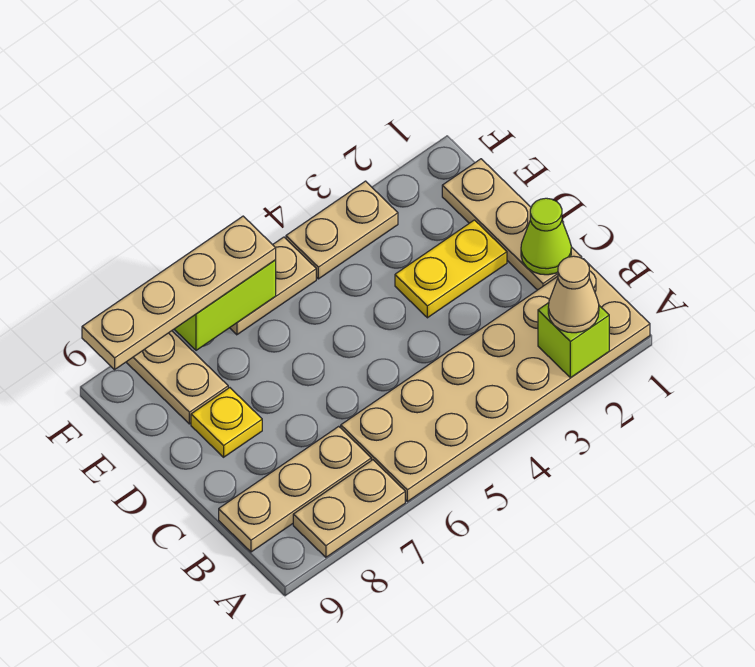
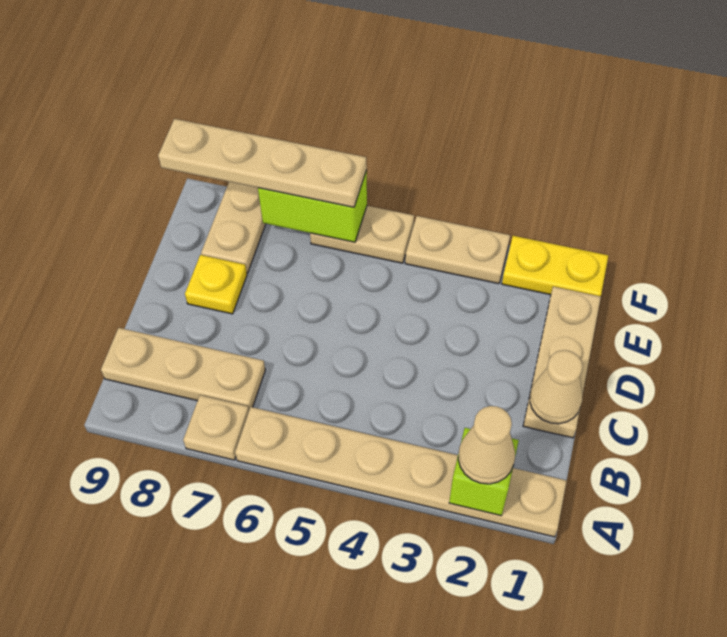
tan plate A1:B6 level 1 -> tan plate A1:A6 level 1
tan plate A7:A8 level 1 -> tan plate A7 level 1
lime cone C1 level 2 -> tan cone C1 level 2
yellow plate D2:D3 level 1 -> yellow plate F1:F2 level 1

